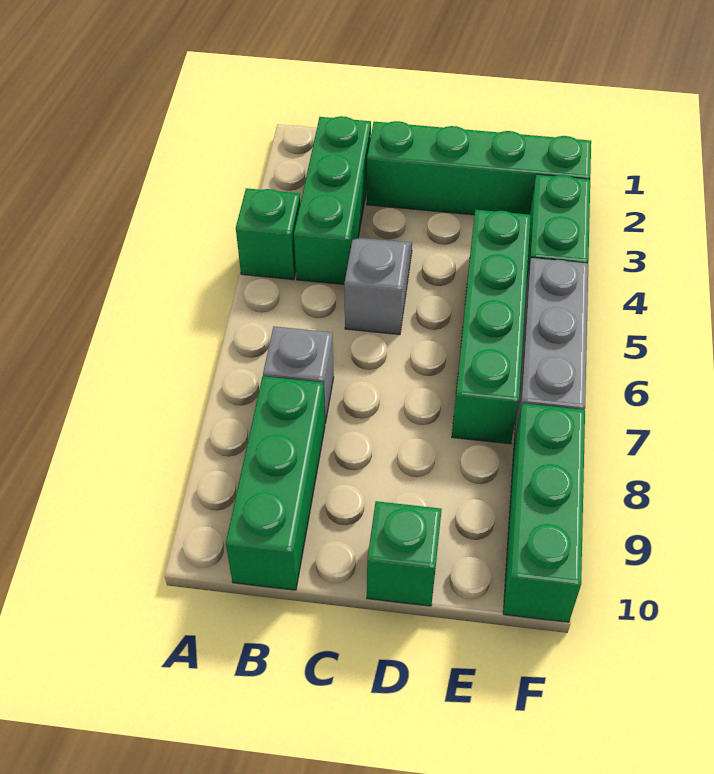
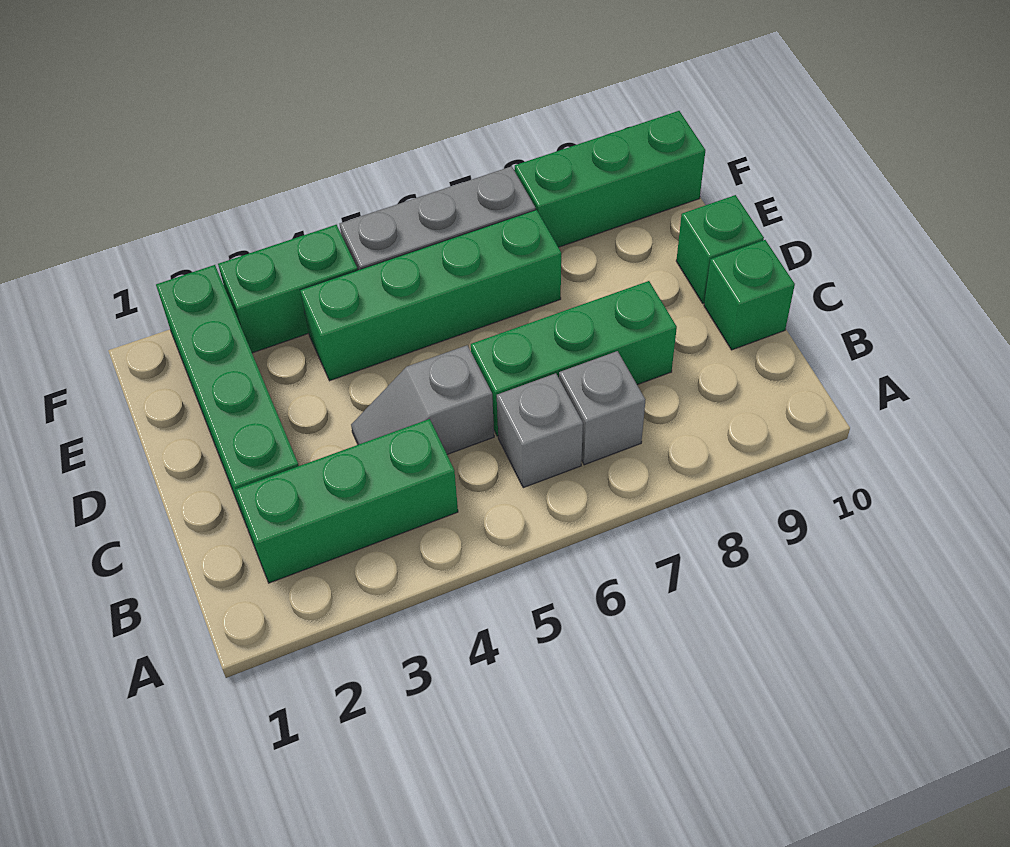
green brick A4 level 1 -> green brick C10 level 1
none -> grey brick B6 level 1
green brick B8:B10 level 1 -> green brick C6:C8 level 1

